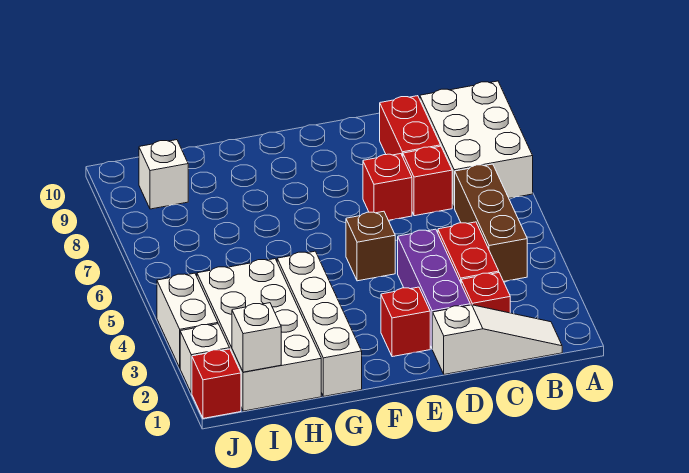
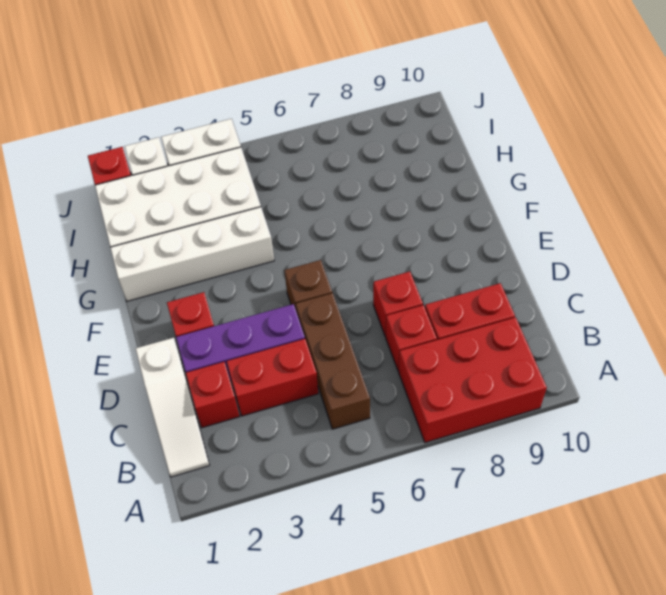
white brick A7:B9 level 1 -> red brick A7:B9 level 1
brown brick B4:B6 level 1 -> brown brick B5:D5 level 1
white brick I1 level 2 -> none
white brick I9 level 1 -> none

